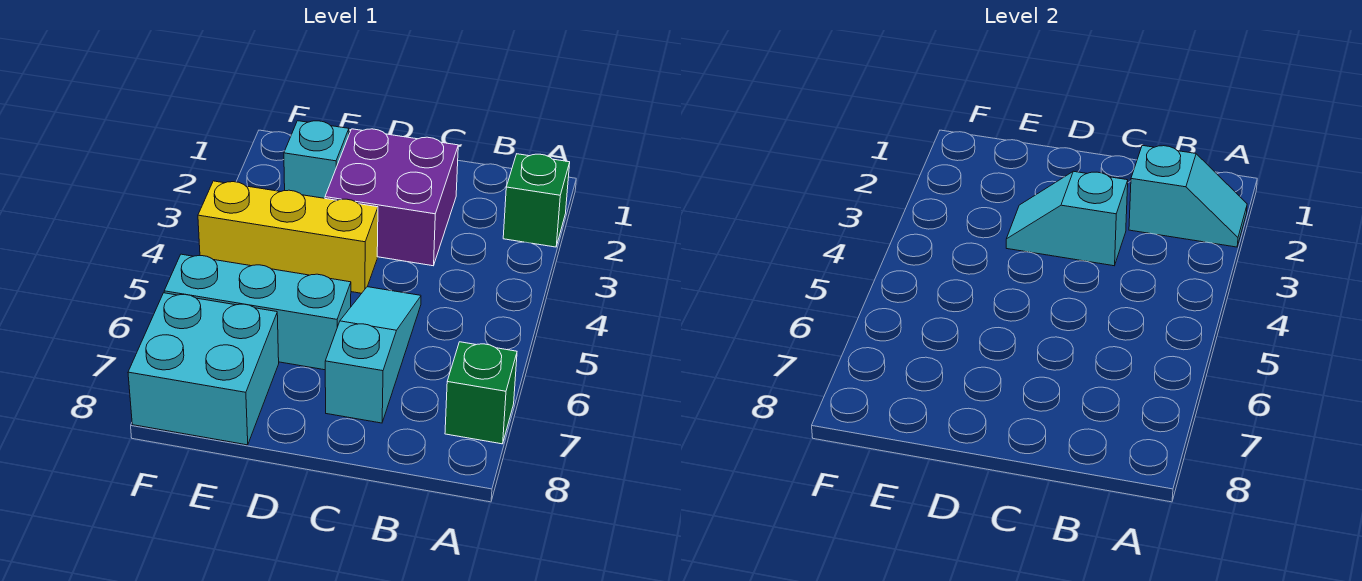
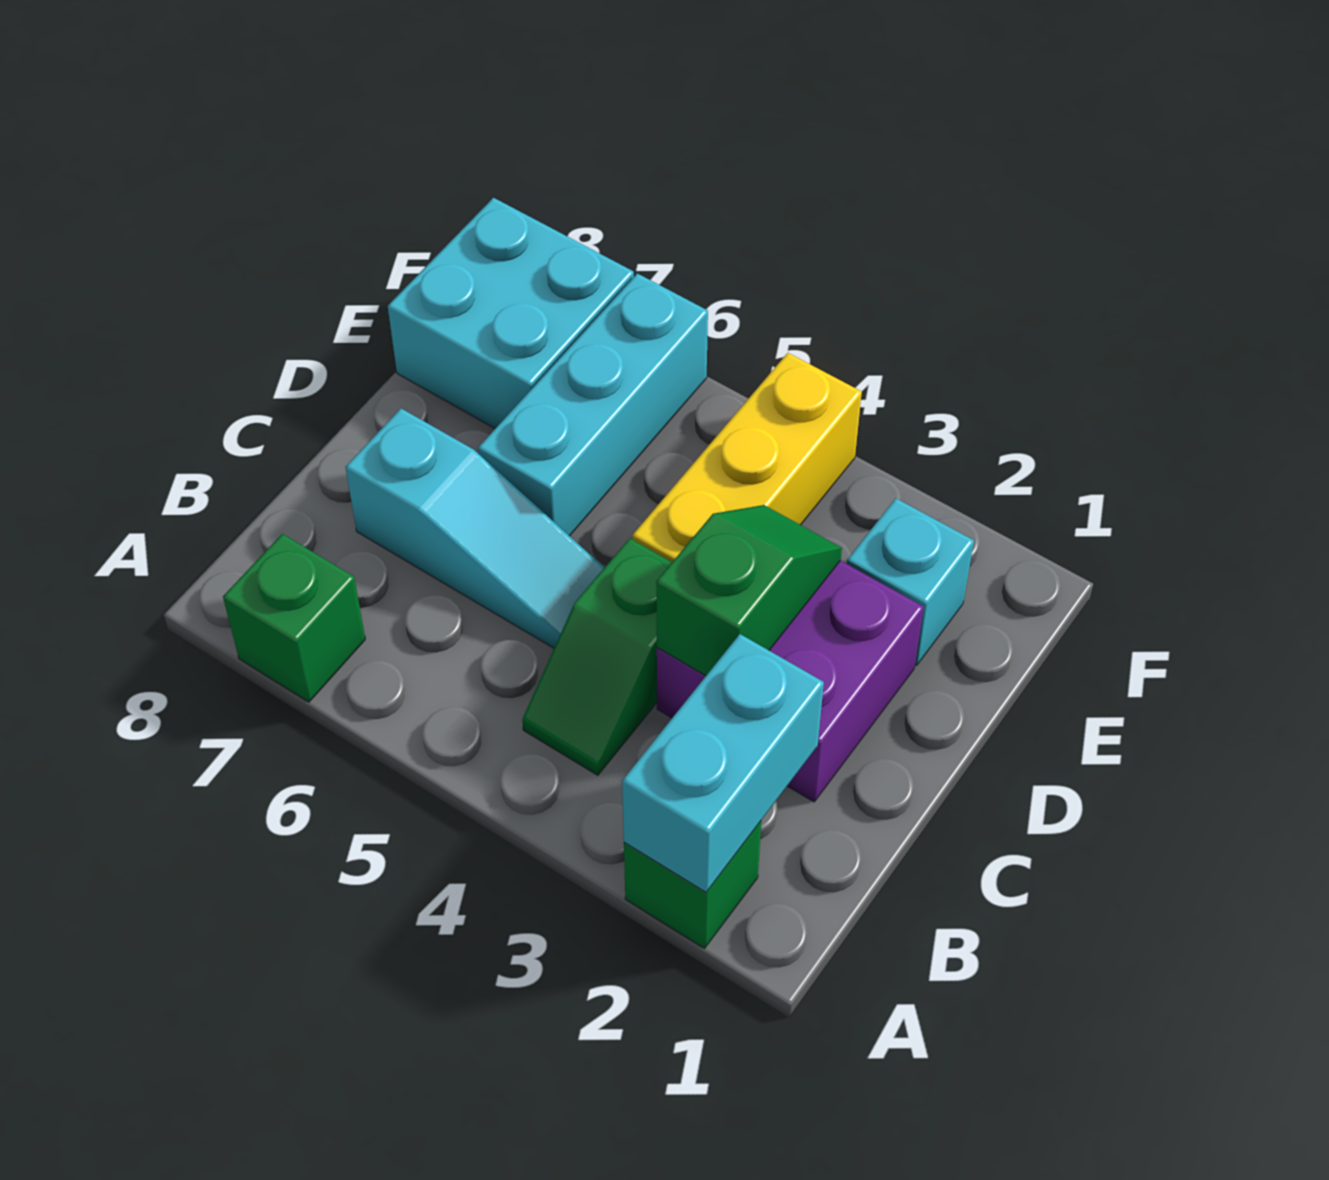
cyan slope A2:B2 level 2 top B -> cyan brick A2:B2 level 2
none -> green slope B4:C4 level 1 top C
cyan slope C3:D3 level 2 top C -> green slope C3:D3 level 2 top C

